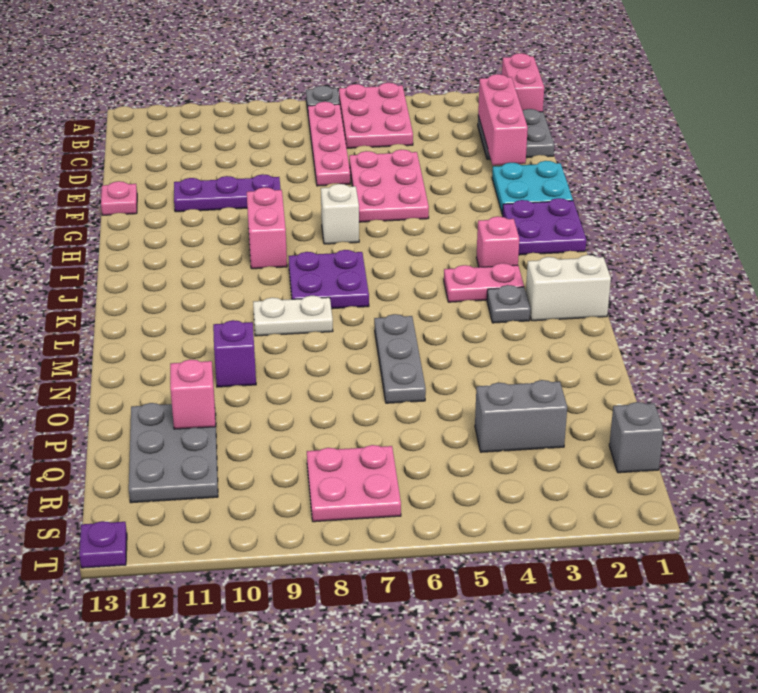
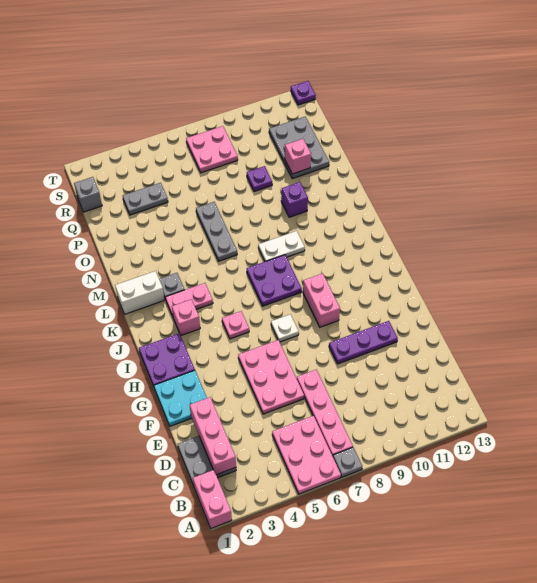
pink plate F13 level 1 -> pink plate I5 level 1
white brick H7 level 1 -> white plate H7 level 1
none -> purple plate P9 level 1
grey brick Q3:Q4 level 1 -> grey plate Q3:Q4 level 1

